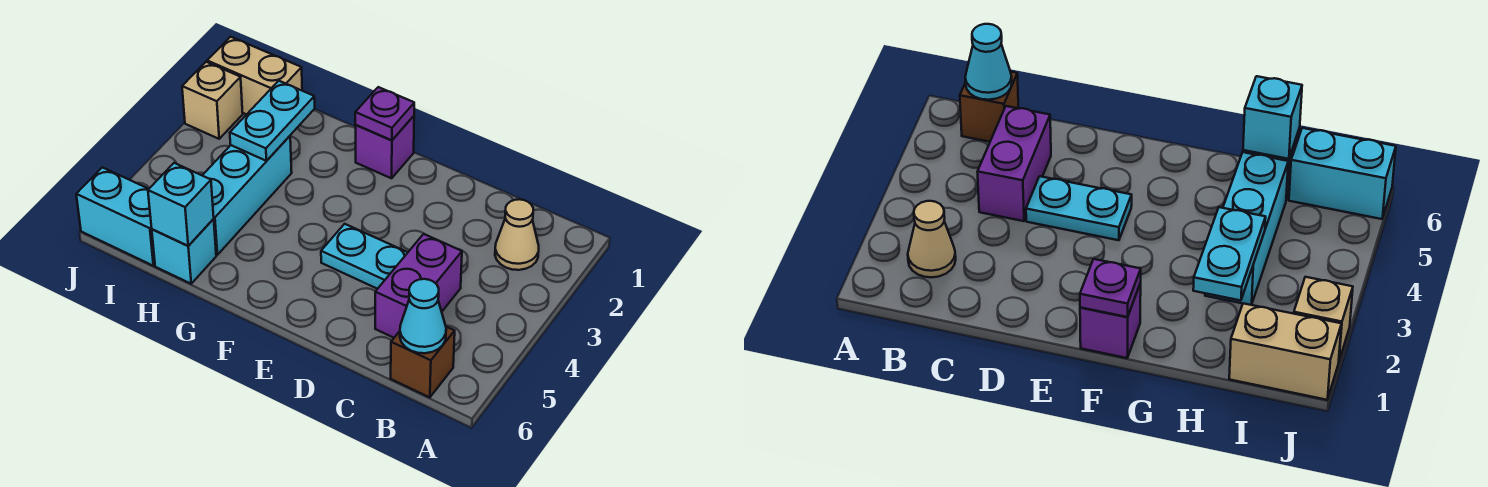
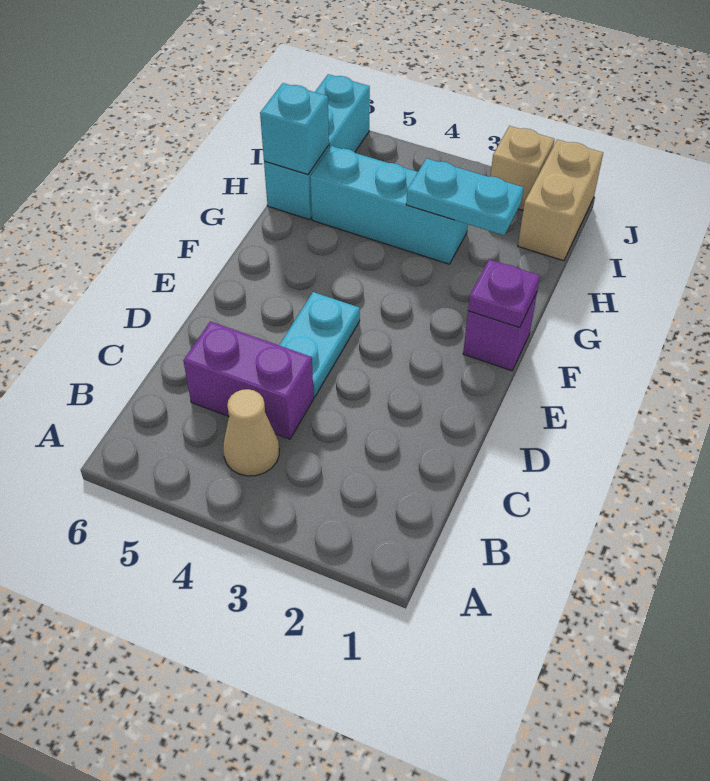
tan cone B2 level 1 -> tan cone B4 level 1
brown brick B6 level 1 -> none
cyan cone B6 level 2 -> none

